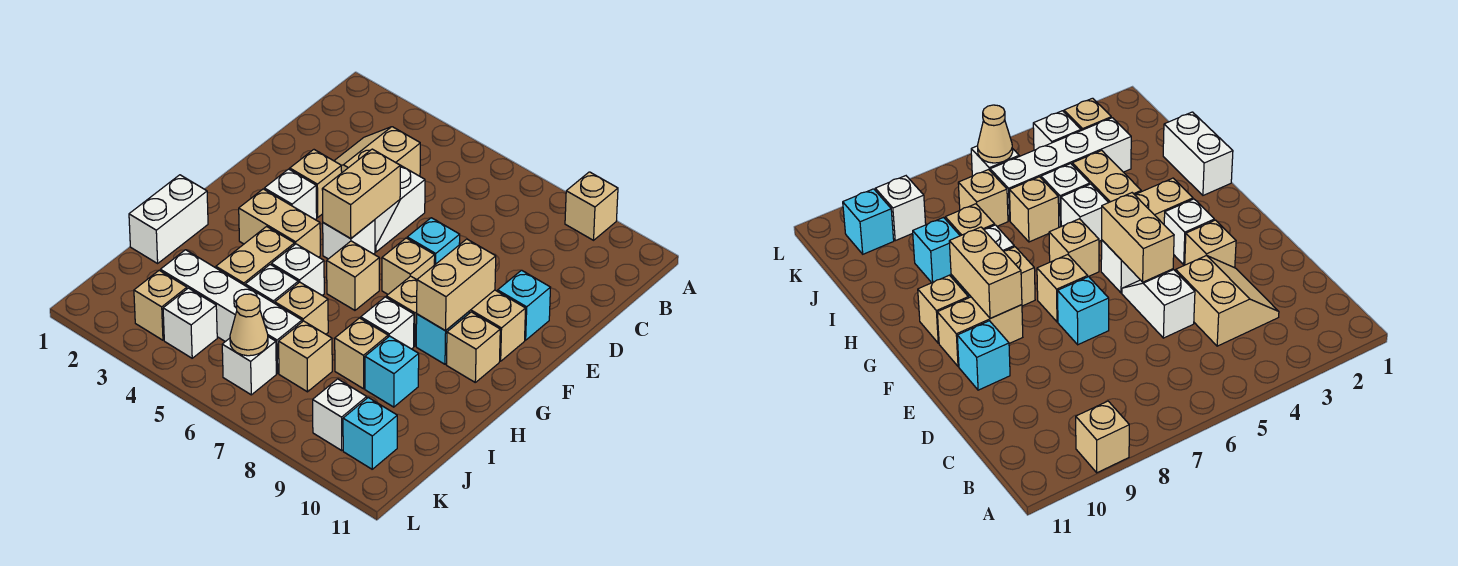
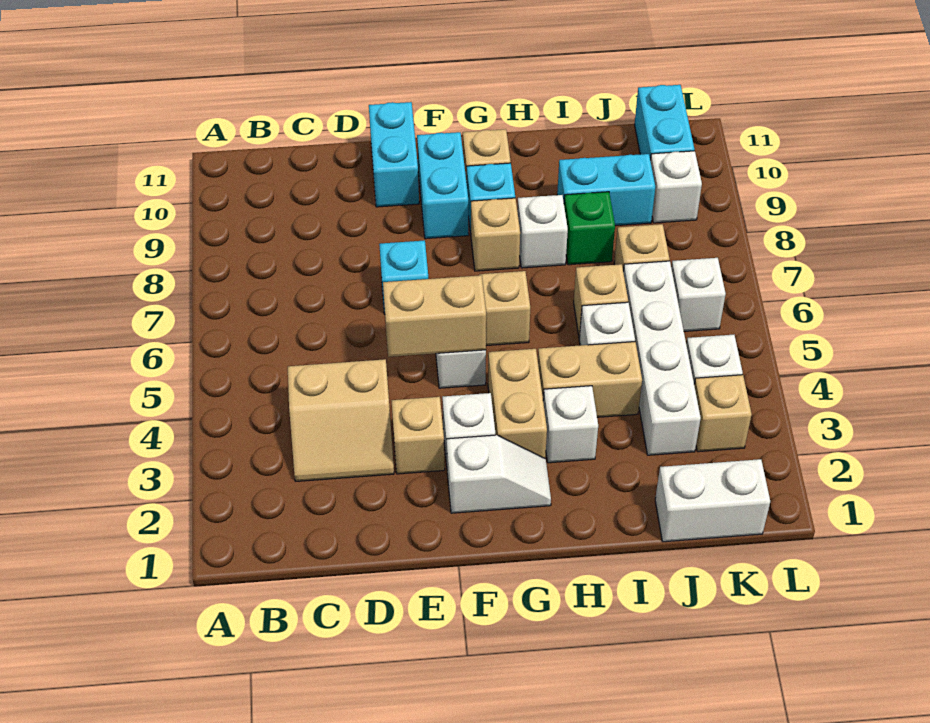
tan brick A9 level 1 -> none
white slope D5:E5 level 1 top D -> white slope F2:G2 level 1 top F
cyan brick E10 level 1 -> cyan brick E10:E11 level 1
tan brick F7 level 1 -> none
tan brick F9:F10 level 1 -> cyan brick F9:F10 level 1
tan brick F9:G9 level 2 -> none
white brick H1:I1 level 1 -> white brick J1:K1 level 1
white brick H5 level 1 -> white brick H3 level 1
tan brick I8 level 1 -> green brick I8 level 1
cyan brick I9 level 1 -> cyan brick I9:J9 level 1
tan cone K6 level 2 -> none
cyan brick K10 level 1 -> cyan brick K10:K11 level 1

